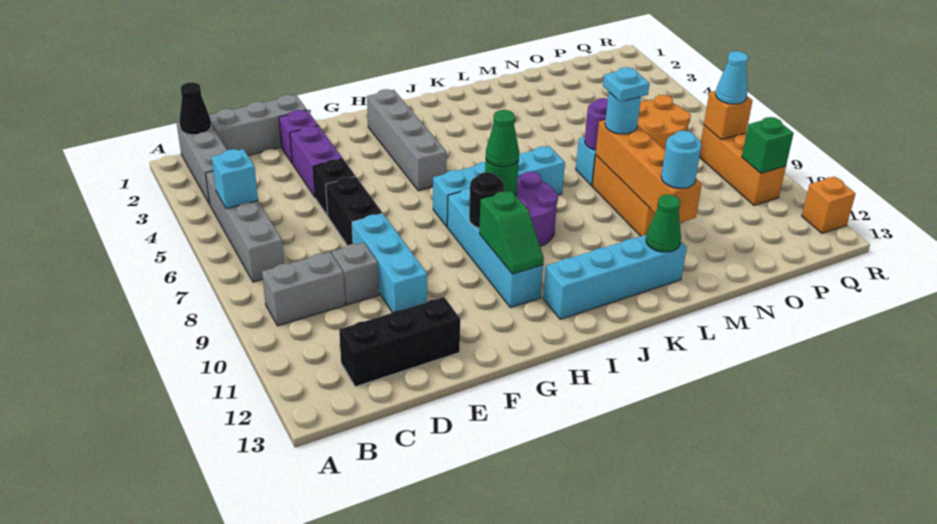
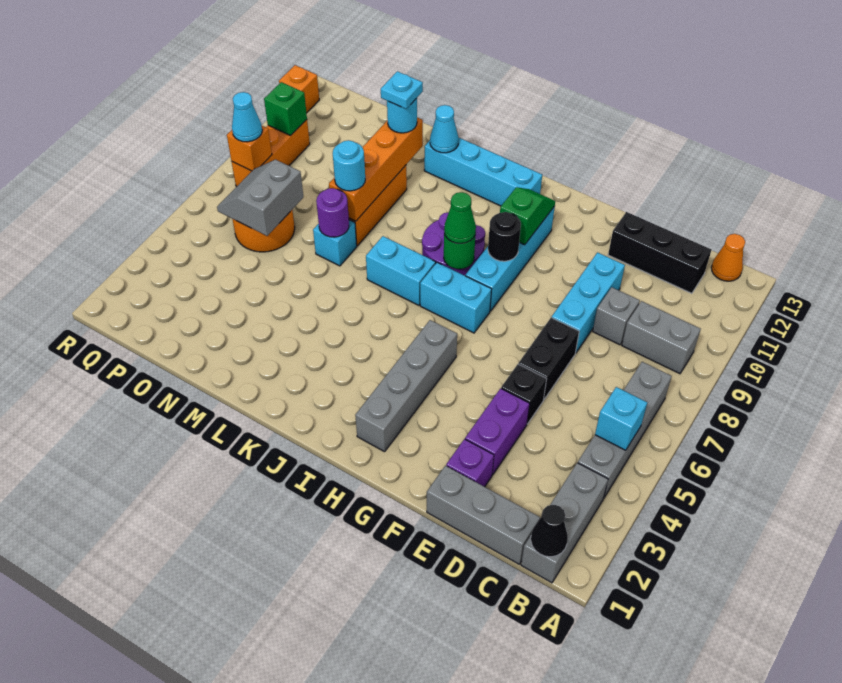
none -> orange cone B13 level 1
green cone L12 level 2 -> cyan cone L12 level 2
cyan plate M8 level 4 -> cyan plate M11 level 4
none -> grey slope O6:P7 level 2 top O

